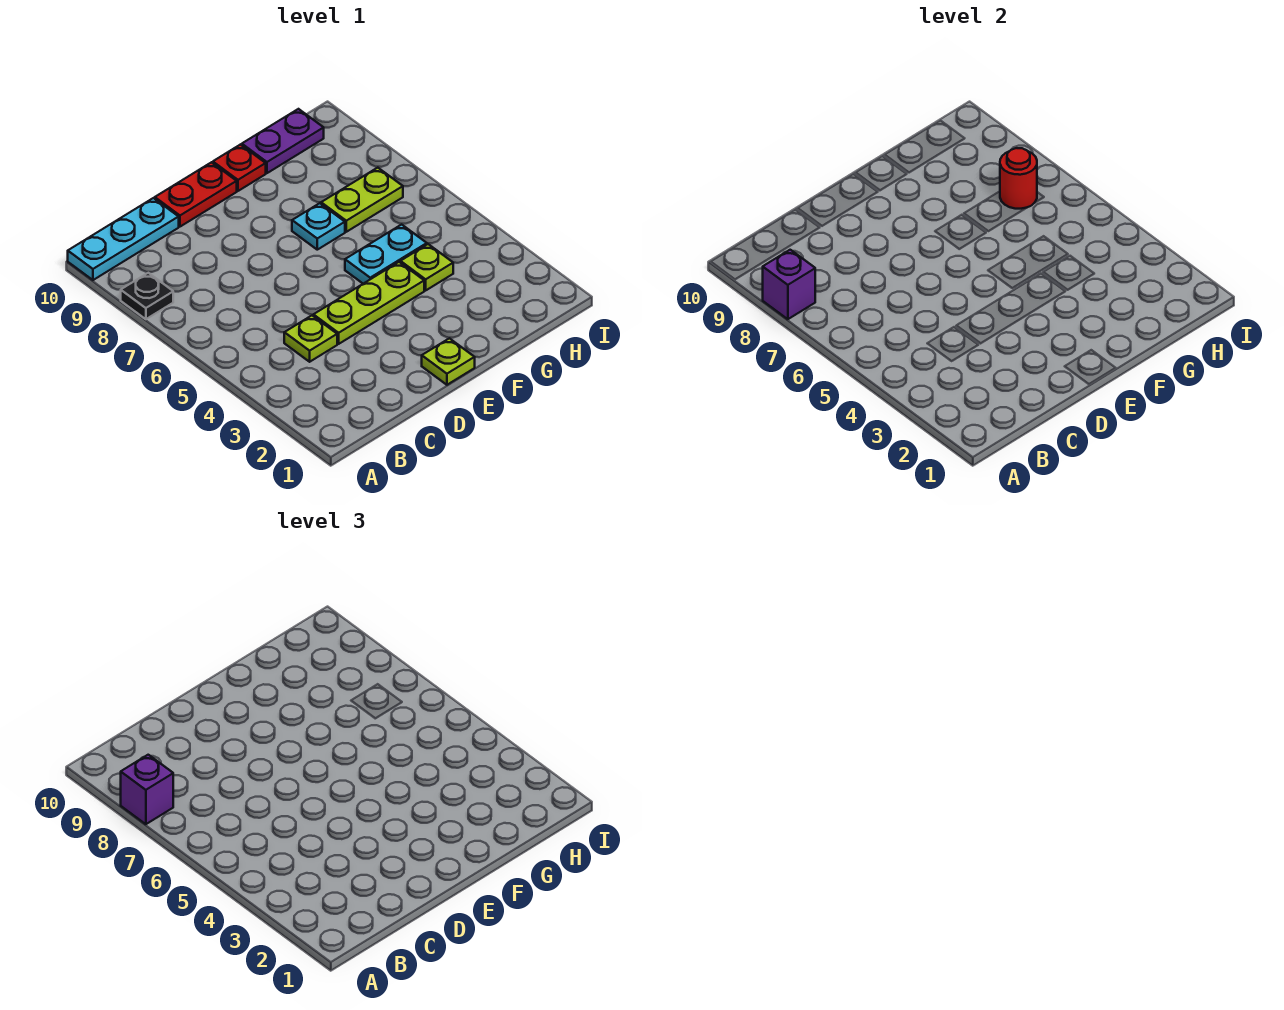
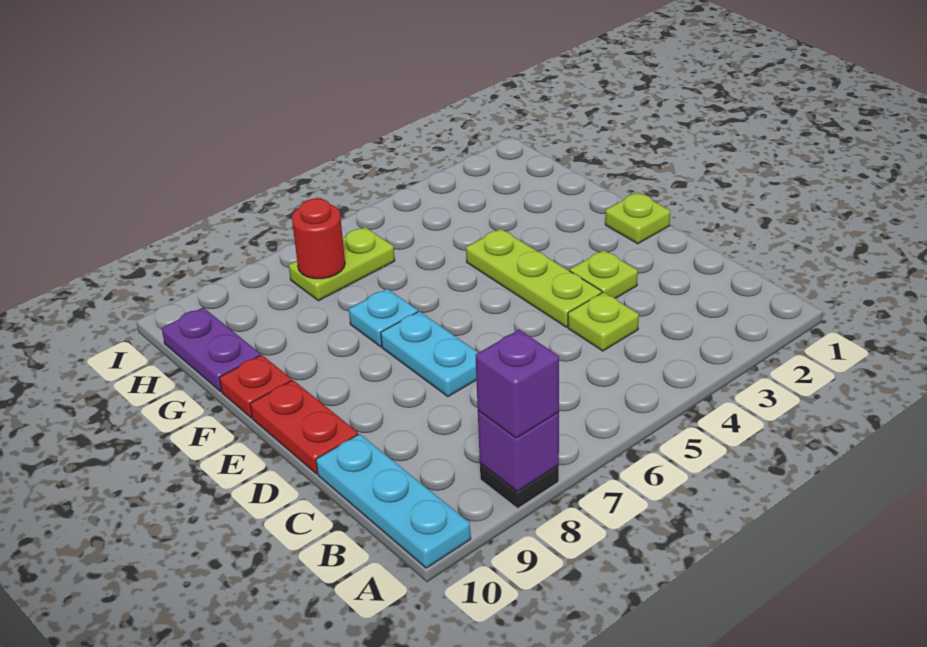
cyan plate F5:G5 level 1 -> cyan plate D7:E7 level 1
lime plate G4 level 1 -> lime plate D3 level 1
lime plate G7:H7 level 1 -> lime plate H6:H7 level 1

